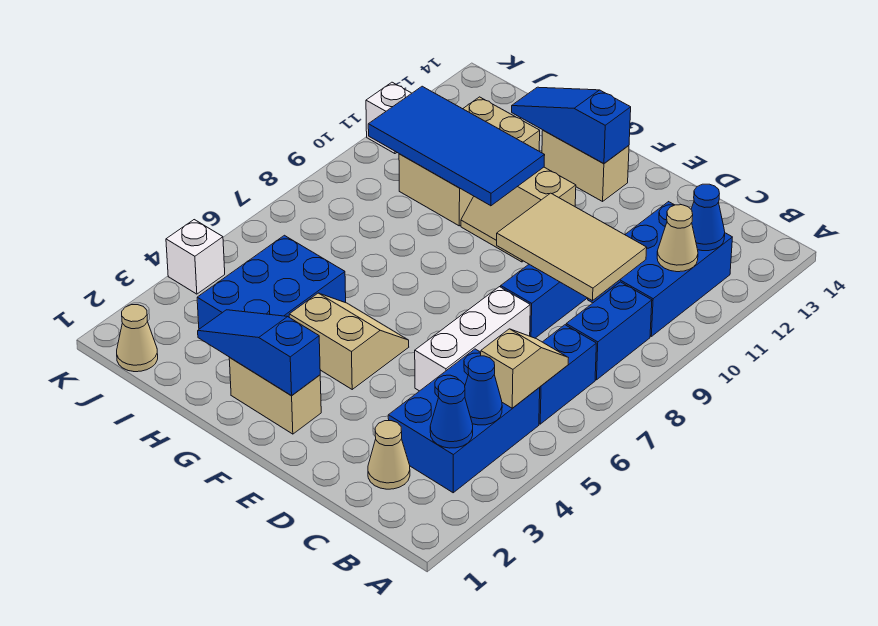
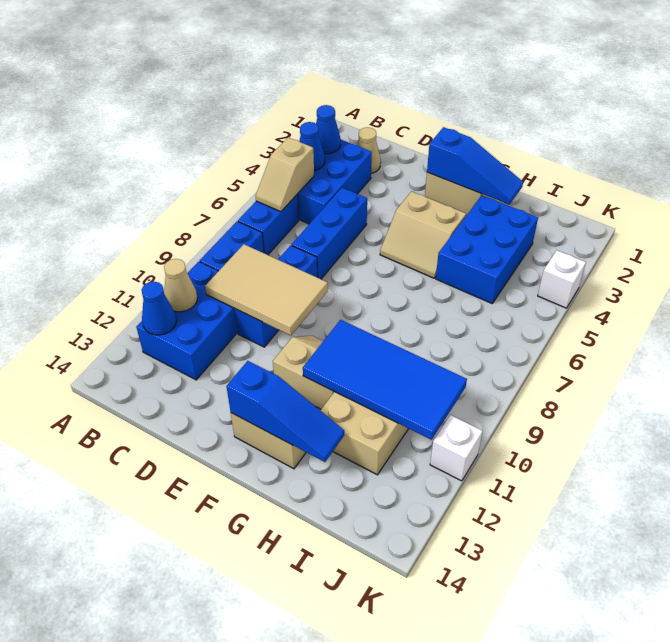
white brick D5:D7 level 1 -> blue brick D5:D7 level 1
tan cone J1 level 1 -> none

